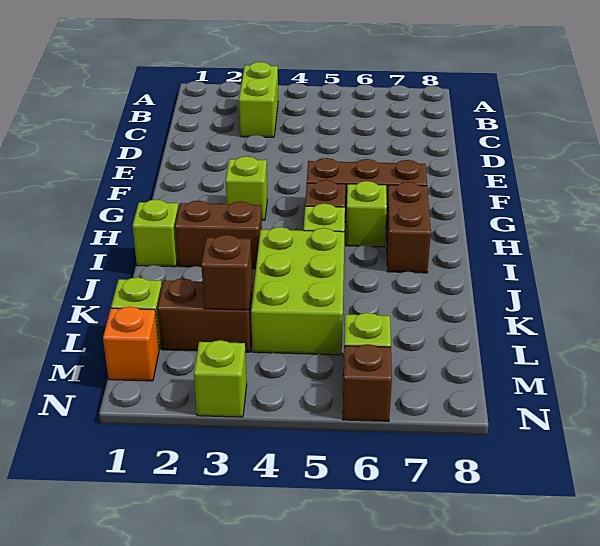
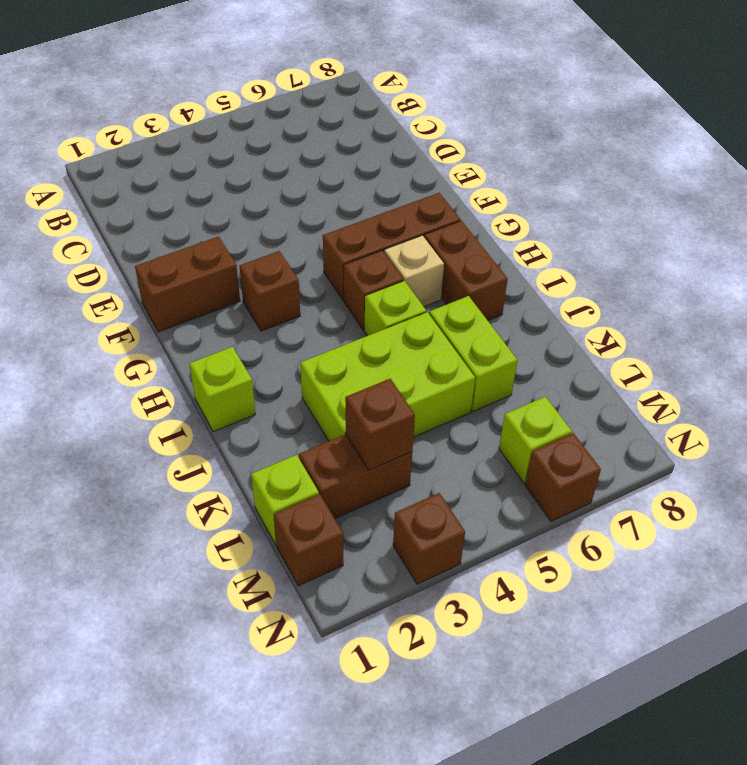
lime brick B3:C3 level 1 -> lime brick J6:K6 level 1
lime brick G3 level 1 -> brown brick G3 level 1
lime brick H6 level 1 -> tan brick H6 level 1
brown brick I2:I3 level 1 -> brown brick F1:F2 level 1
lime brick J4:L5 level 1 -> lime brick J3:K5 level 1
orange brick M1 level 1 -> brown brick M1 level 1
lime brick N3 level 1 -> brown brick N3 level 1

